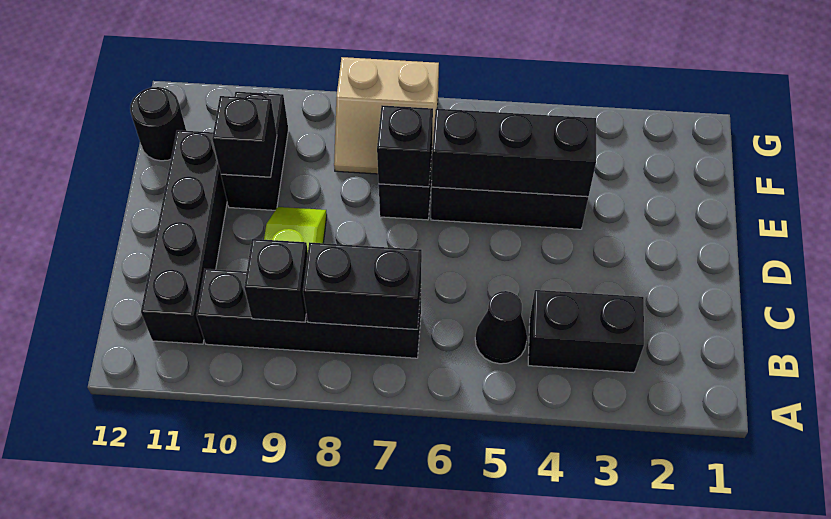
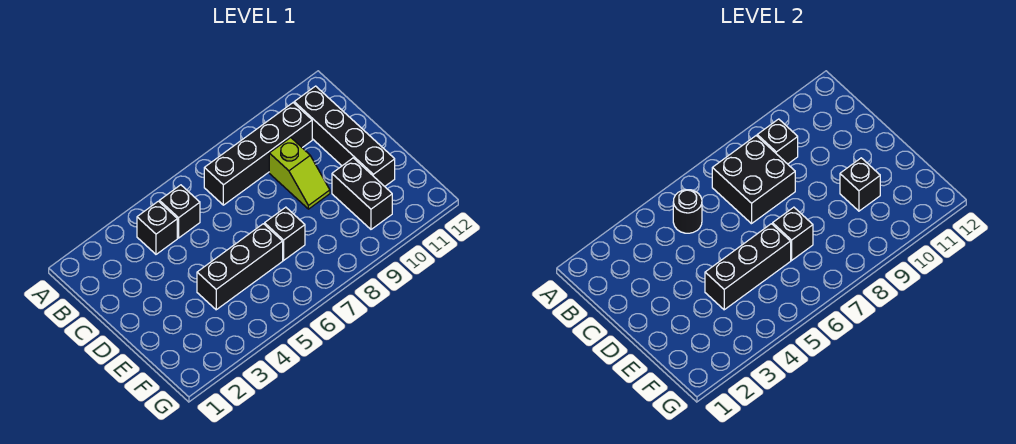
black brick B3:B4 level 1 -> black brick B4 level 1
black cone B5 level 1 -> black brick B5 level 1
black brick B7:B8 level 2 -> black brick B7:C8 level 2
tan slope F7:G8 level 1 top G -> none
black round brick F12 level 1 -> black round brick B5 level 2

